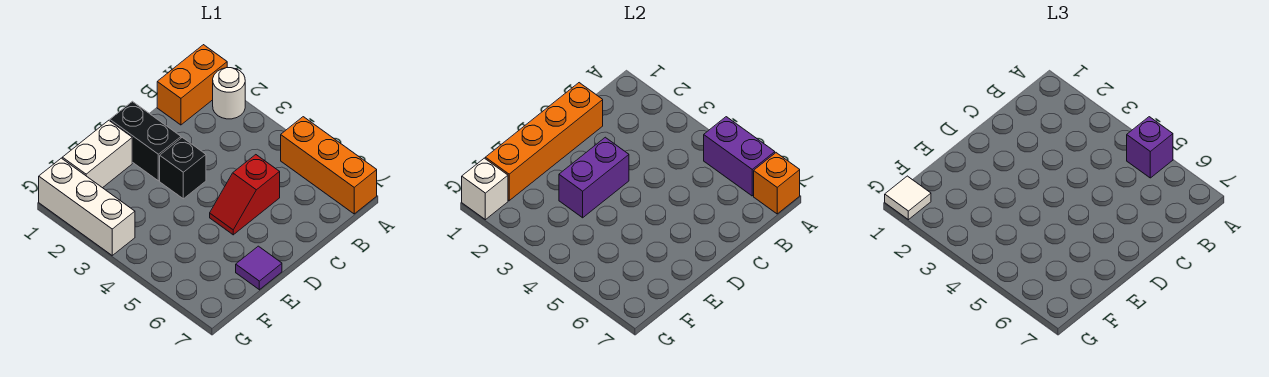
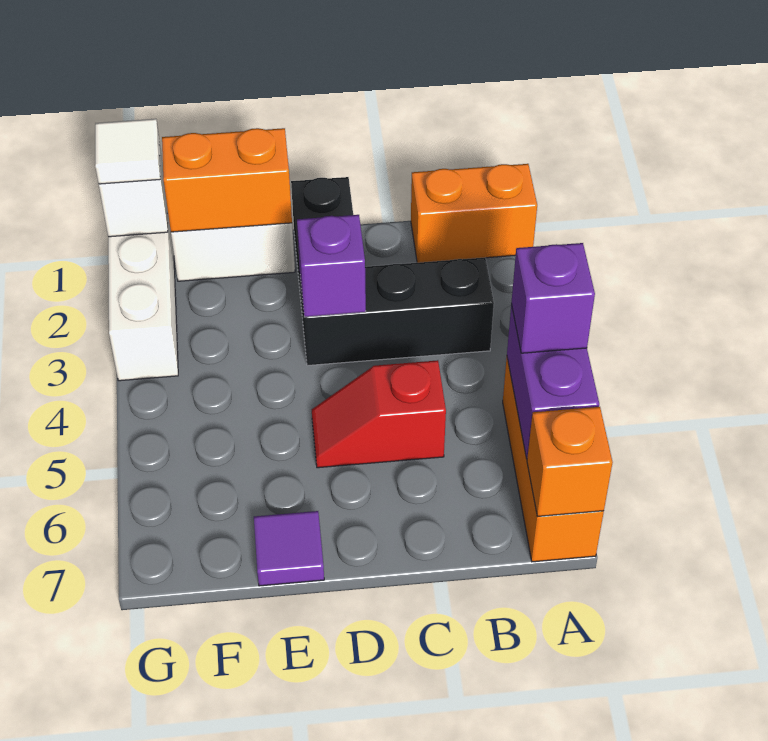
white round brick A2 level 1 -> none
orange brick C1:F1 level 2 -> orange brick E1:F1 level 2
black brick D3 level 1 -> black brick B3:D3 level 1
purple brick D3:E3 level 2 -> purple brick D3 level 2

